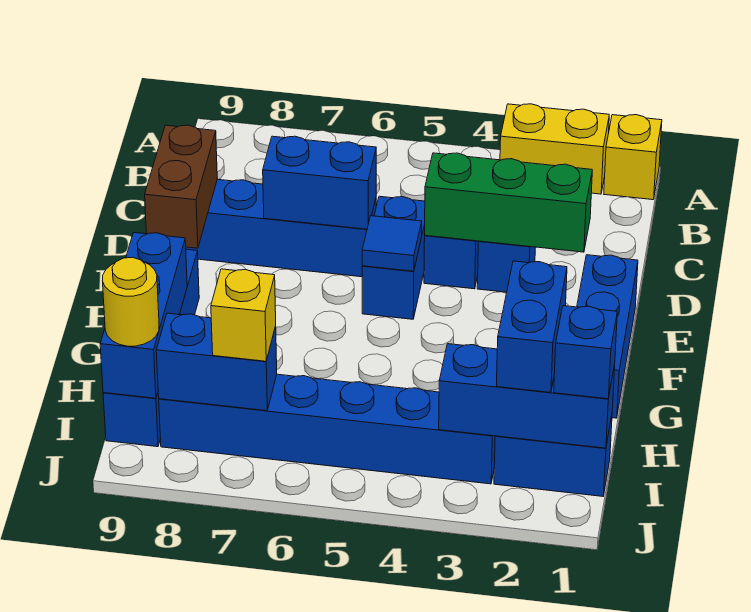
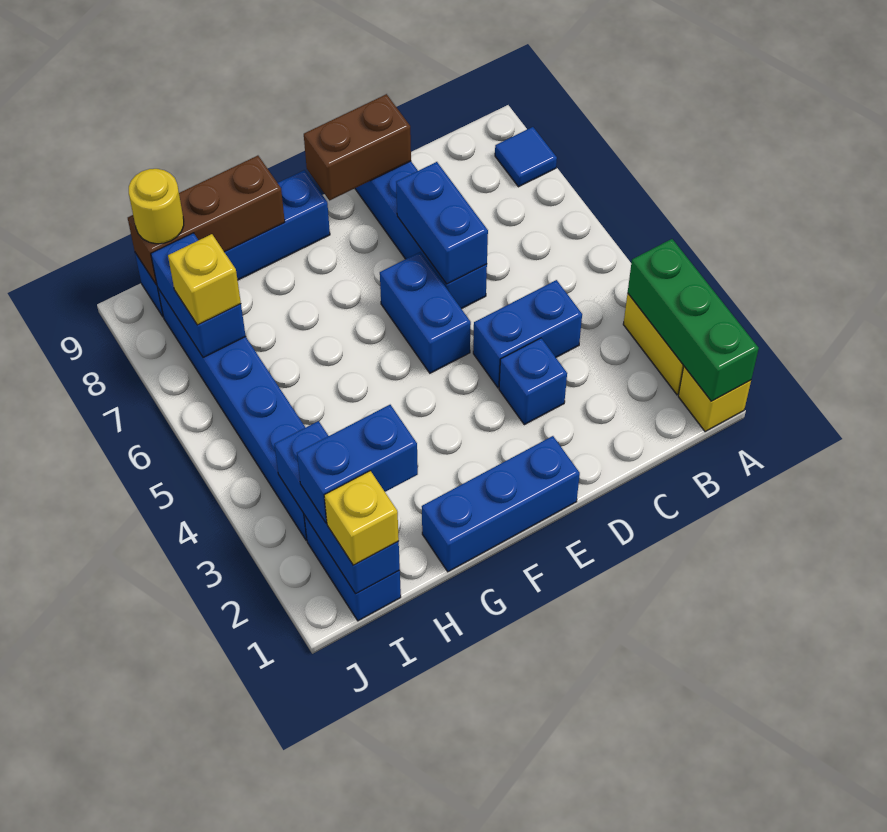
green brick D2:D4 level 2 -> green brick A1:A3 level 2
blue brick D5:E5 level 1 -> blue brick E5:E6 level 1
blue tile E5 level 2 -> blue tile A8 level 1
blue brick G9:I9 level 2 -> brown brick G9:I9 level 2
blue brick I1 level 3 -> yellow brick I1 level 3

